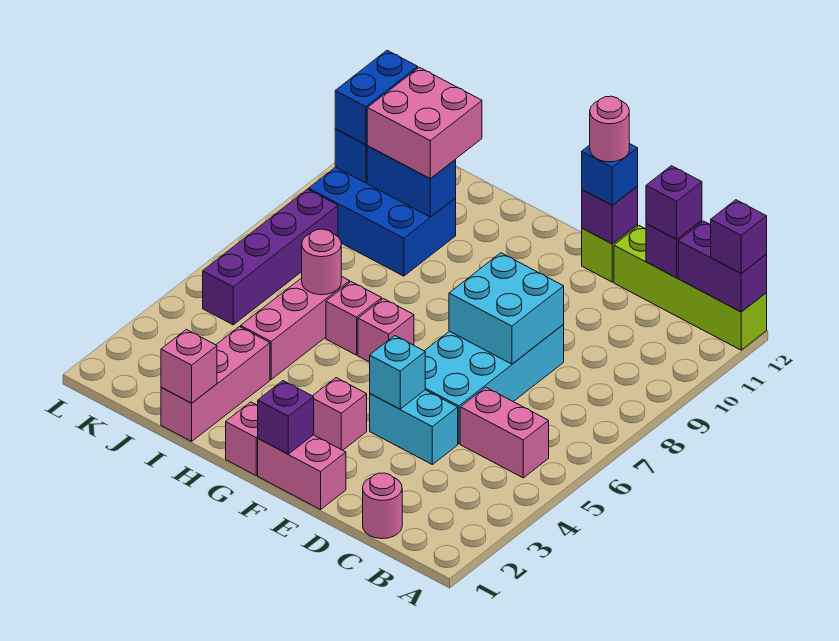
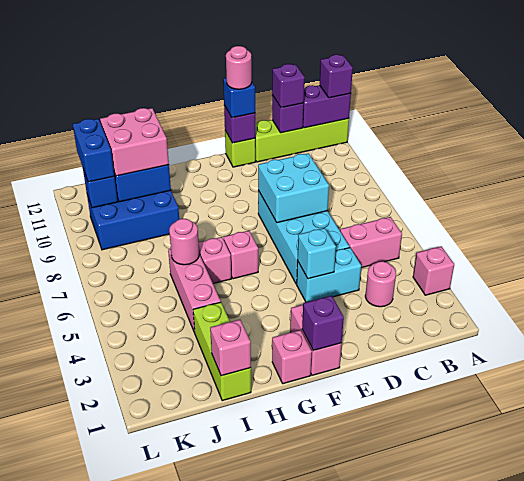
pink round brick C1 level 1 -> pink round brick C3 level 1
pink brick E1:F1 level 1 -> pink brick F1:F2 level 1
pink brick F3 level 1 -> pink brick A3 level 1
pink brick I1:I3 level 1 -> lime brick I1:I3 level 1
purple brick K5:K8 level 1 -> none

